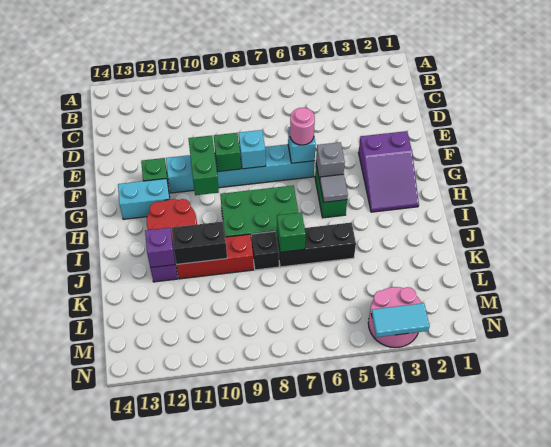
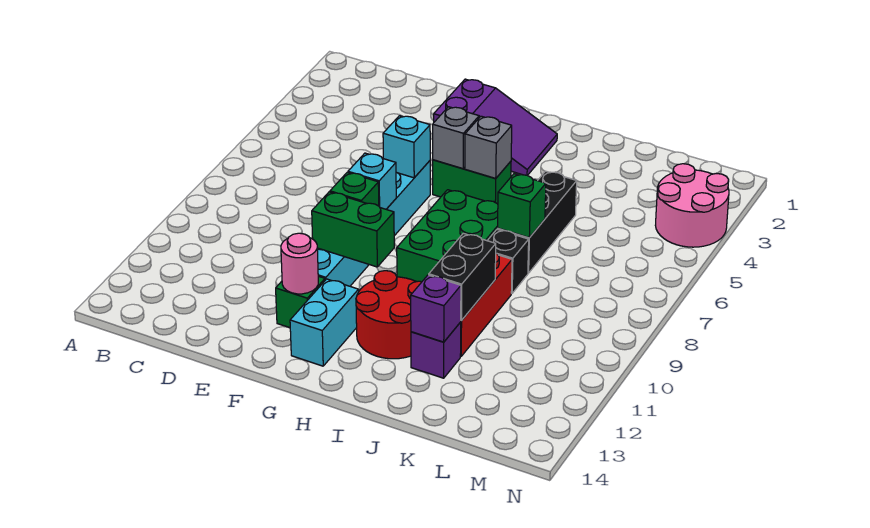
pink round brick F6 level 3 -> pink round brick F12 level 2
grey tile H5 level 2 -> grey brick H5 level 2
cyan tile N3:N4 level 2 -> none

